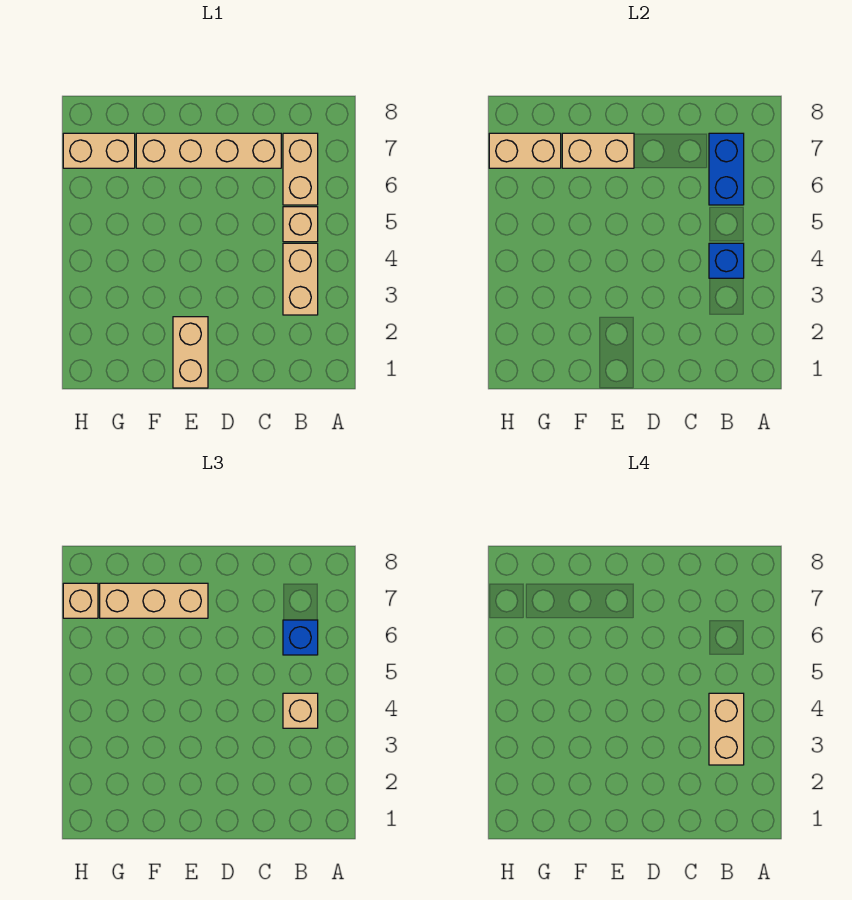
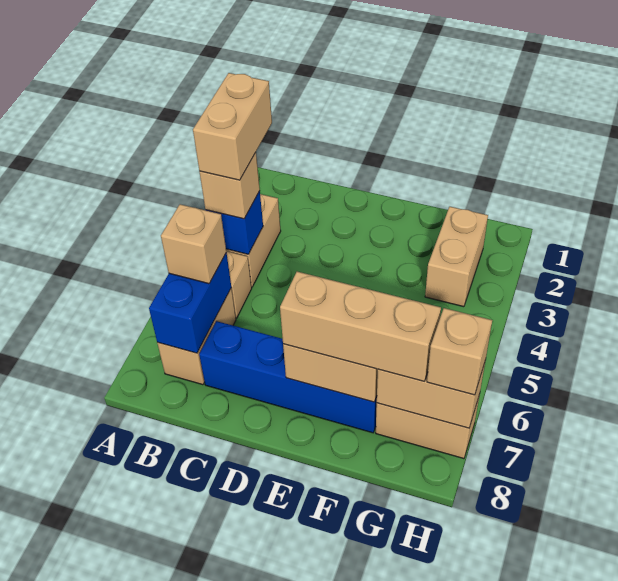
blue brick B6 level 3 -> tan brick B6 level 3
tan brick C7:F7 level 1 -> blue brick C7:F7 level 1
tan brick E1:E2 level 1 -> tan brick G2:G3 level 1

